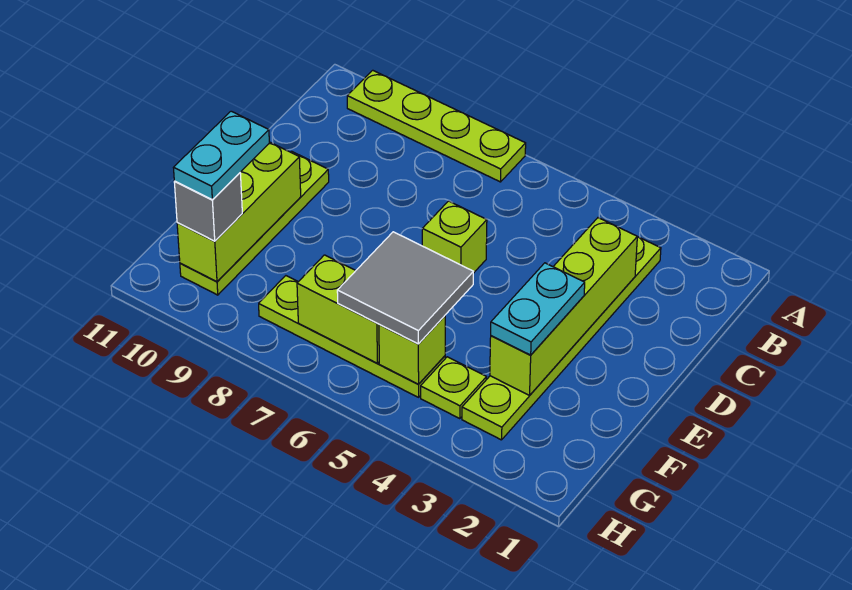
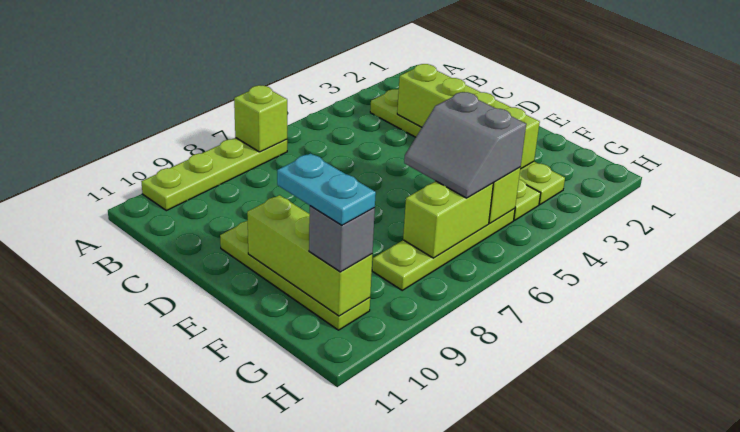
lime brick D6 level 1 -> lime brick A7 level 2
cyan plate E3:F3 level 3 -> none
grey tile F5:G6 level 3 -> grey slope F5:G6 level 3 top 5

